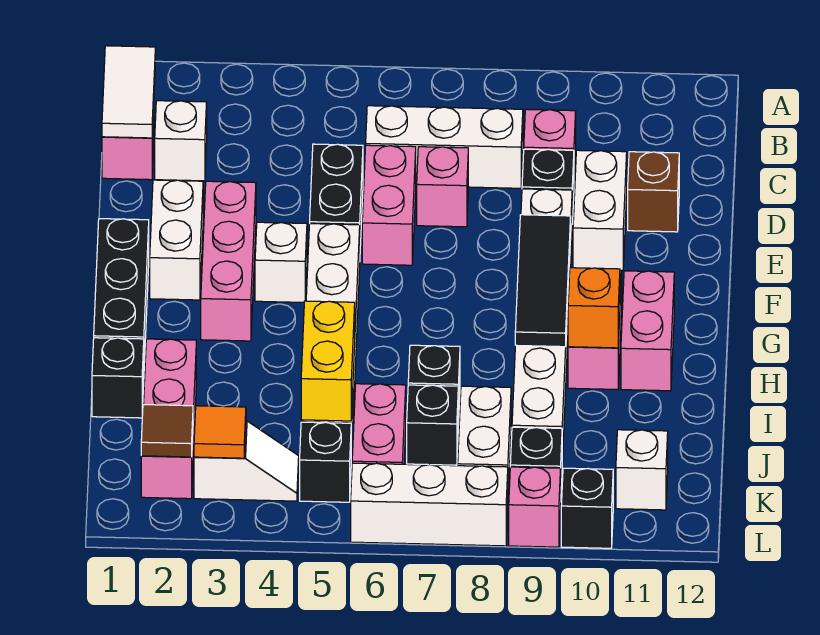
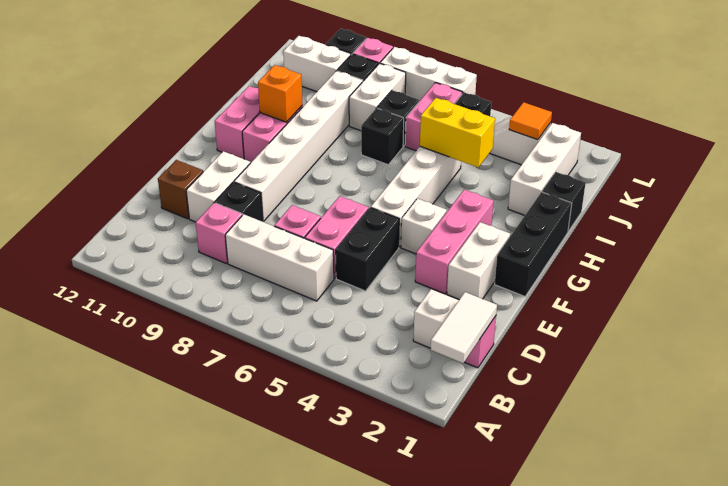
black tile F9:H9 level 2 -> none
pink brick I2:K2 level 1 -> white brick I2:K2 level 1
yellow brick I5:J5 level 2 -> yellow brick I4:I5 level 2
brown tile K2 level 2 -> none
white brick K11 level 1 -> white brick K10:K11 level 1

